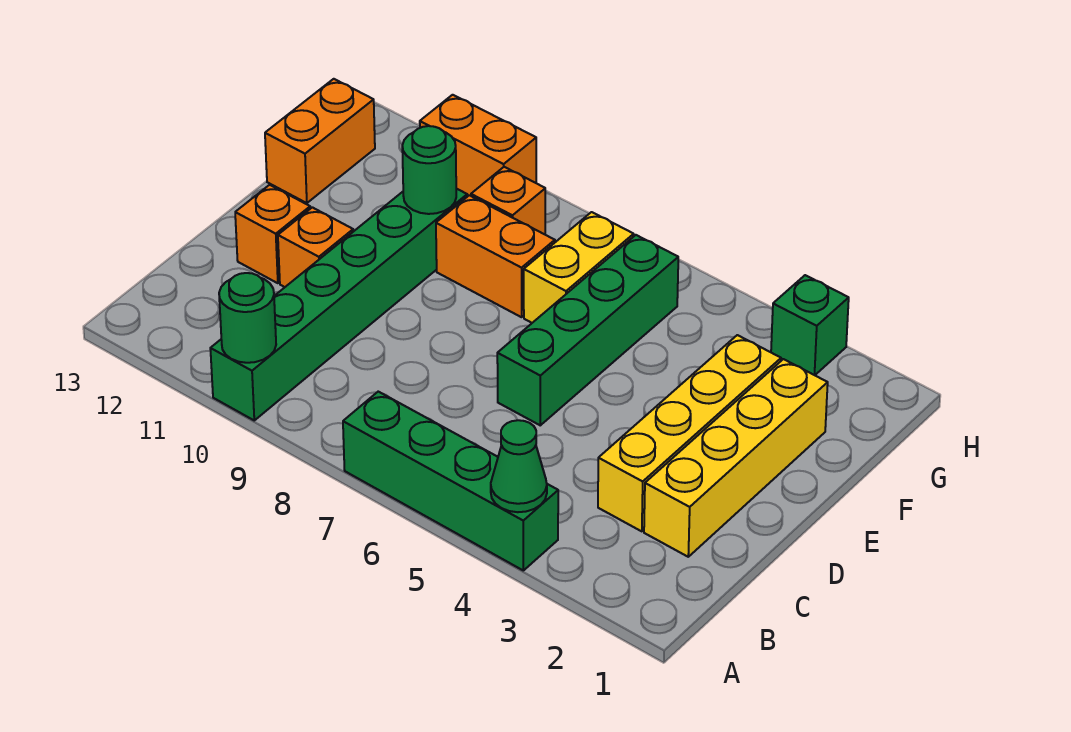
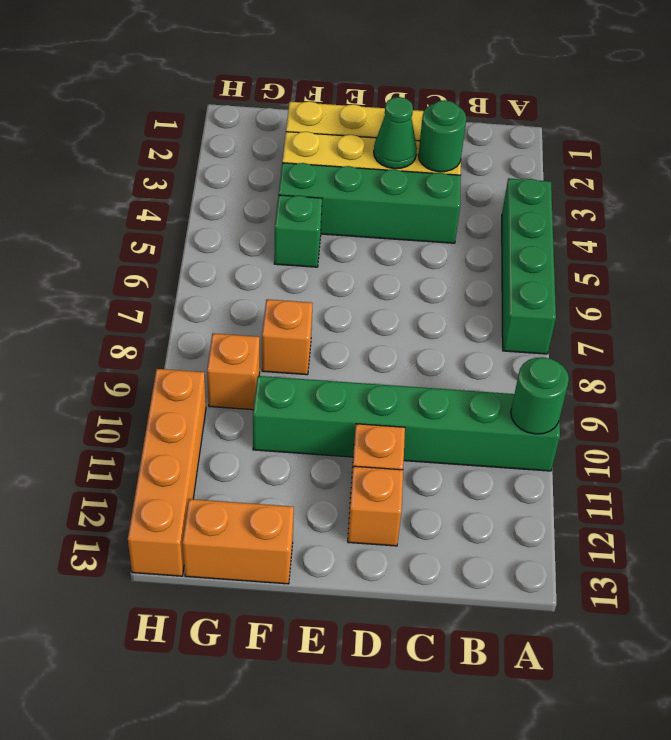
green cone A4 level 2 -> green cone D3 level 2
green brick D6:G6 level 1 -> green brick C4:F4 level 1
yellow brick F7:G7 level 1 -> none
orange brick F8:F9 level 1 -> orange brick F8 level 1
green round brick F10 level 2 -> green round brick C3 level 2
green brick H3 level 1 -> green brick F5 level 1
orange brick H10:H11 level 1 -> orange brick H10:H13 level 1

